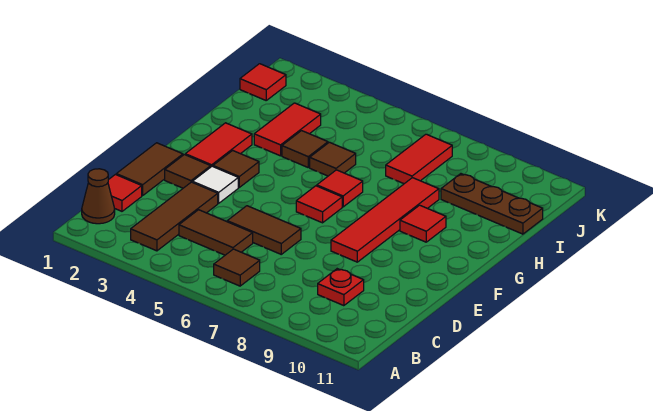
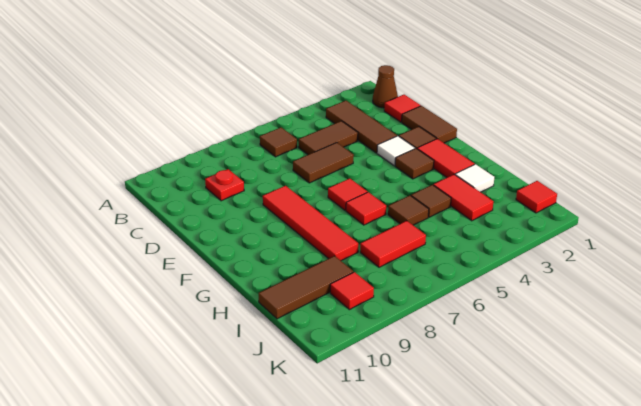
red tile G9 level 1 -> red tile J9 level 1
none -> white tile H2 level 1
red tile I7:J7 level 1 -> red tile I6:I7 level 1
brown plate I9:I11 level 1 -> brown tile I9:I11 level 1

